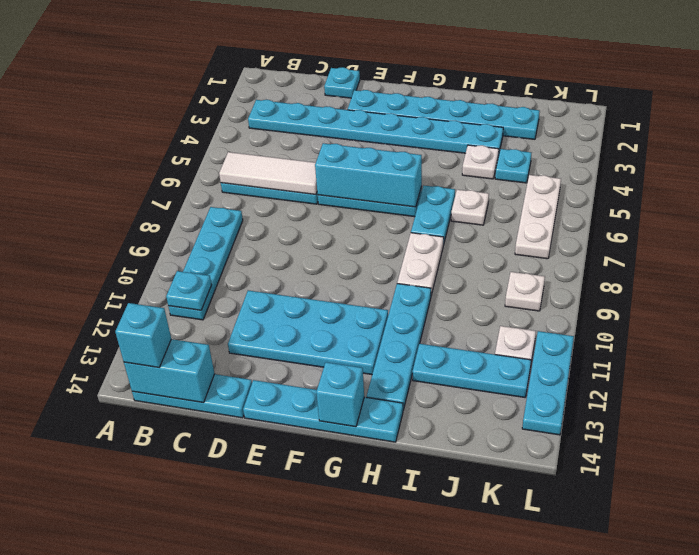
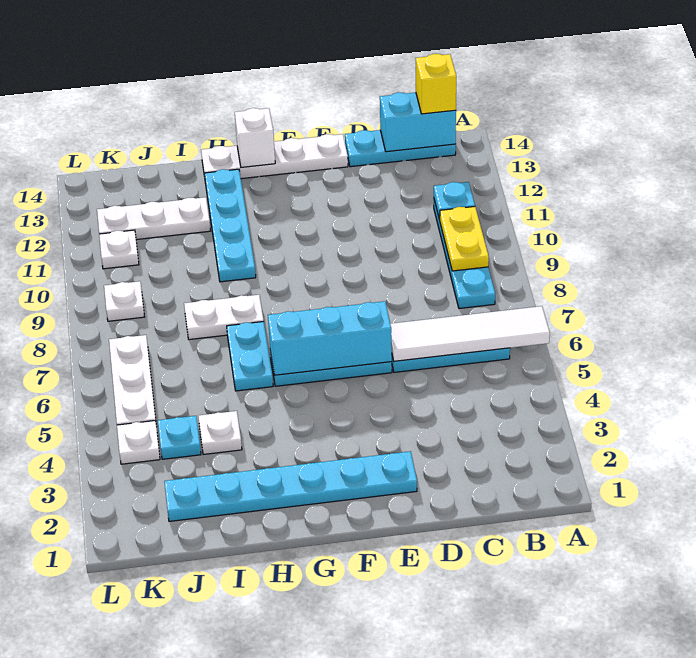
cyan plate B3:I3 level 1 -> none
white tile B6:D6 level 2 -> white tile A6:D6 level 2
none -> yellow plate B9:B10 level 2
cyan brick B14 level 3 -> yellow brick B14 level 3
cyan plate D1 level 1 -> none
cyan plate D11:G12 level 1 -> none
cyan plate E14:H14 level 1 -> white plate E14:H14 level 1
cyan brick G14 level 2 -> white brick G14 level 2
white plate H8:H9 level 1 -> white plate H8:I8 level 1
white plate I6 level 1 -> white plate K4 level 1
cyan plate I12:K12 level 1 -> white plate I12:K12 level 1
cyan plate L11:L13 level 1 -> none

